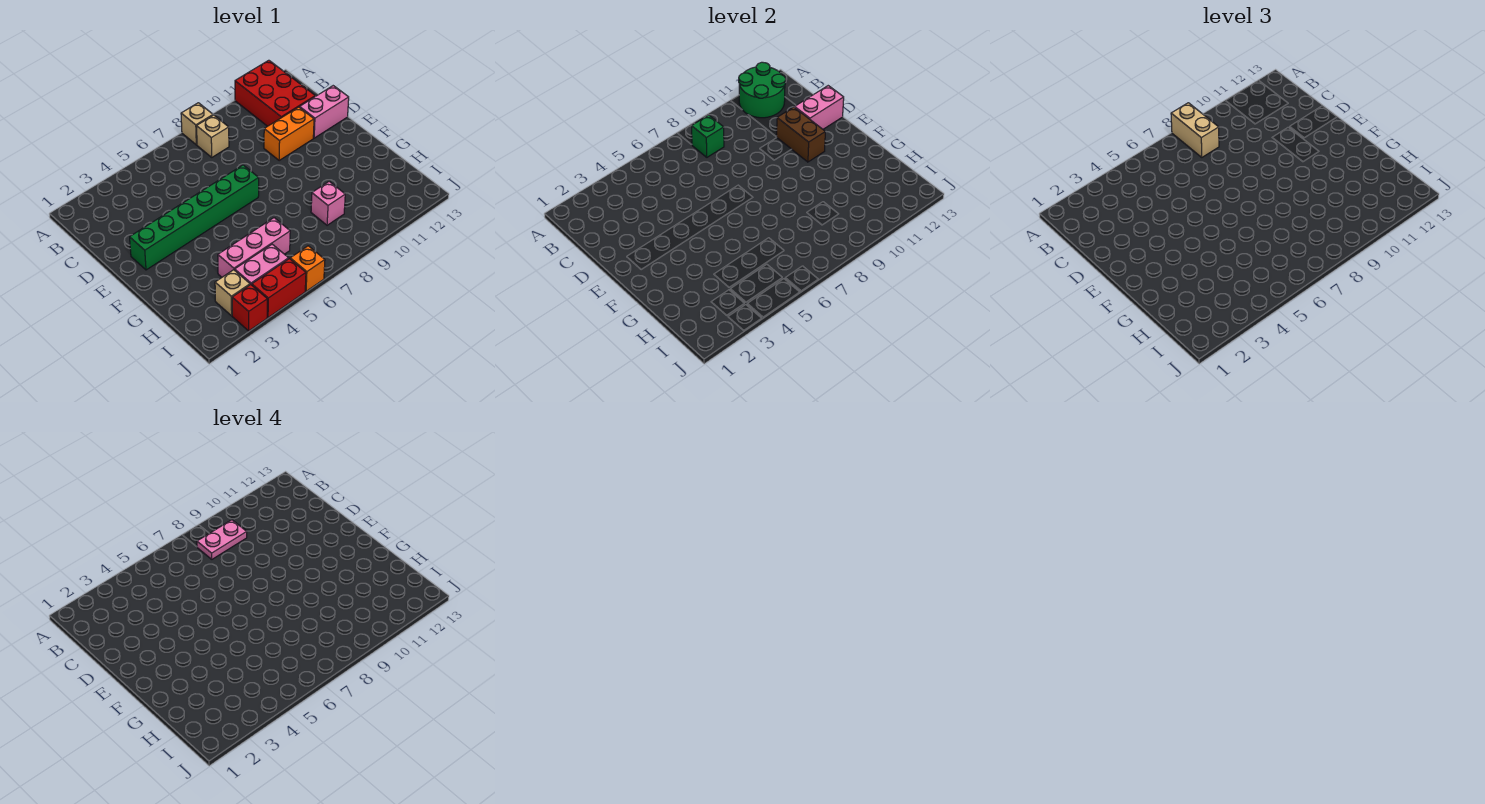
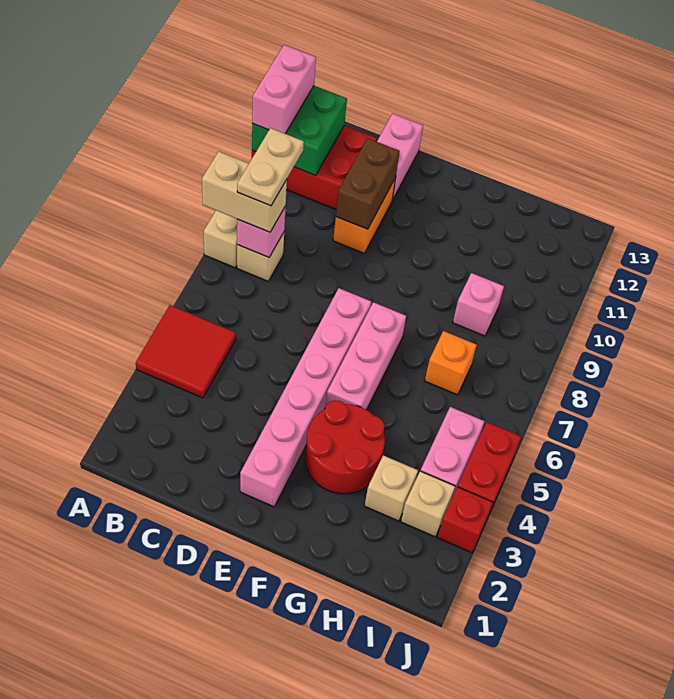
none -> red tile A4:B5 level 1
green round brick A11:B12 level 2 -> green brick A11:B12 level 2
green brick B8 level 2 -> pink brick B8 level 2
pink plate B8:B9 level 4 -> tan plate B8:B9 level 4
brown brick D11:E11 level 2 -> brown brick D10:D11 level 2
pink brick D12:D13 level 2 -> pink brick A11:A12 level 3
green brick E2:E7 level 1 -> pink brick E2:E7 level 1
none -> red round brick F3:G4 level 1
none -> tan brick H3 level 1
pink brick H4:H6 level 1 -> pink brick F5:F7 level 1
orange brick J6 level 1 -> orange brick H7 level 1

